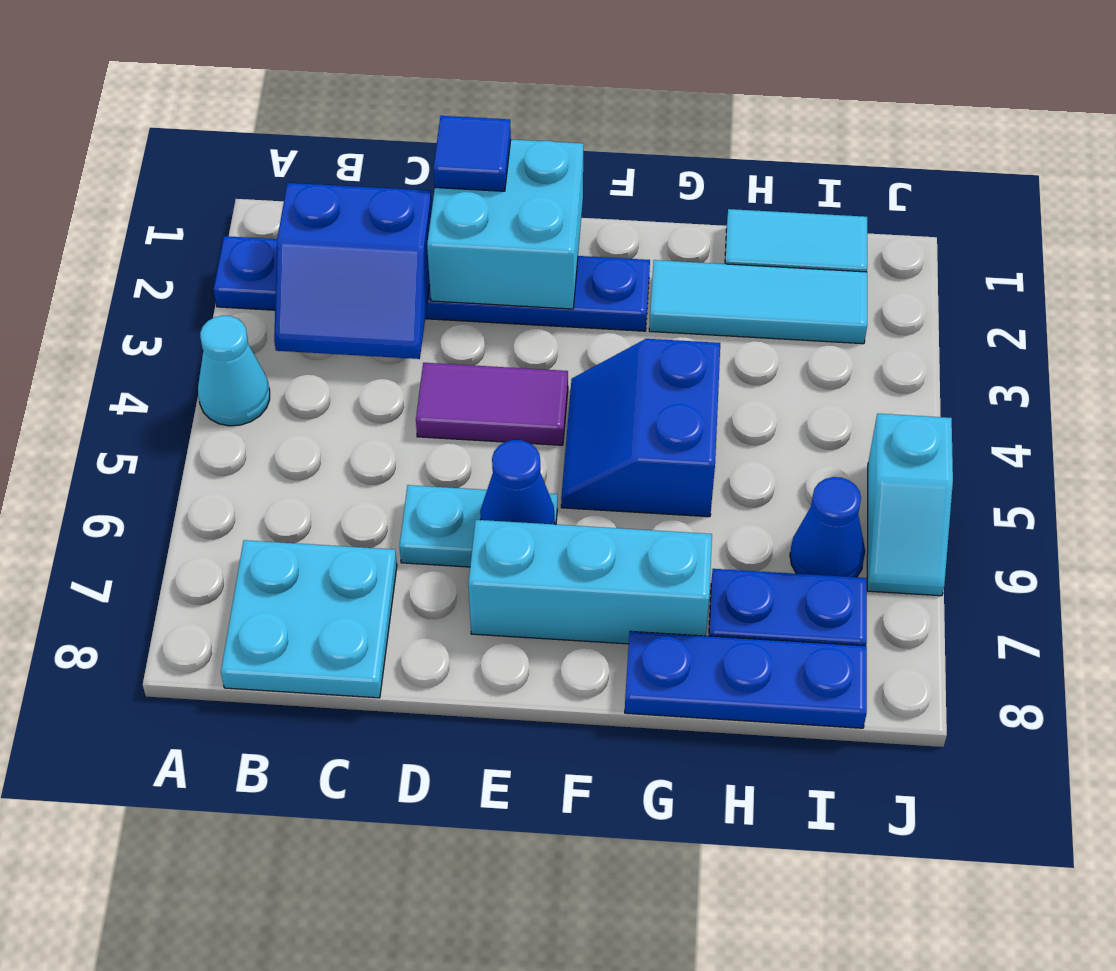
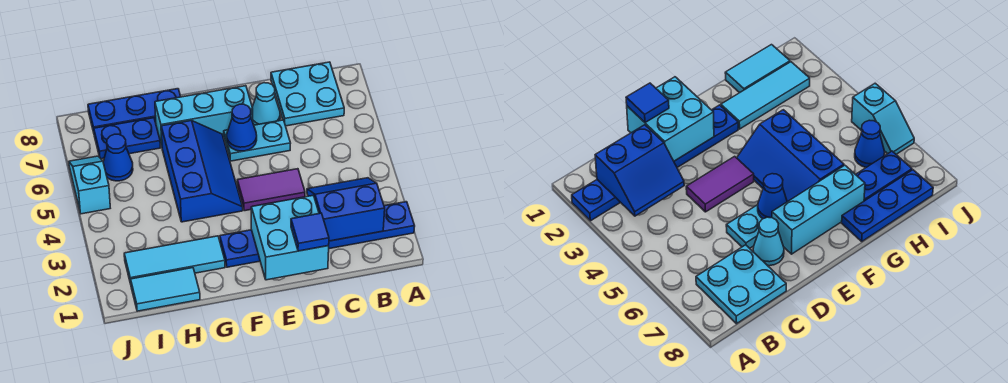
cyan cone A4 level 1 -> cyan cone D7 level 1
blue slope F4:G5 level 1 top G -> blue slope F4:G6 level 1 top G

